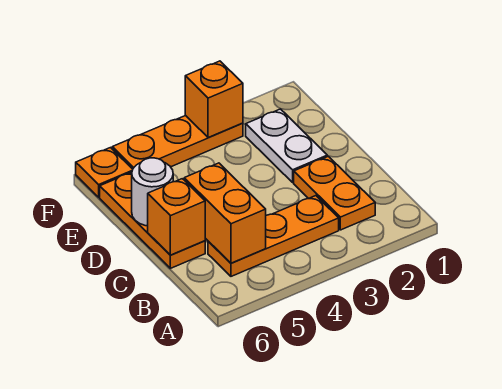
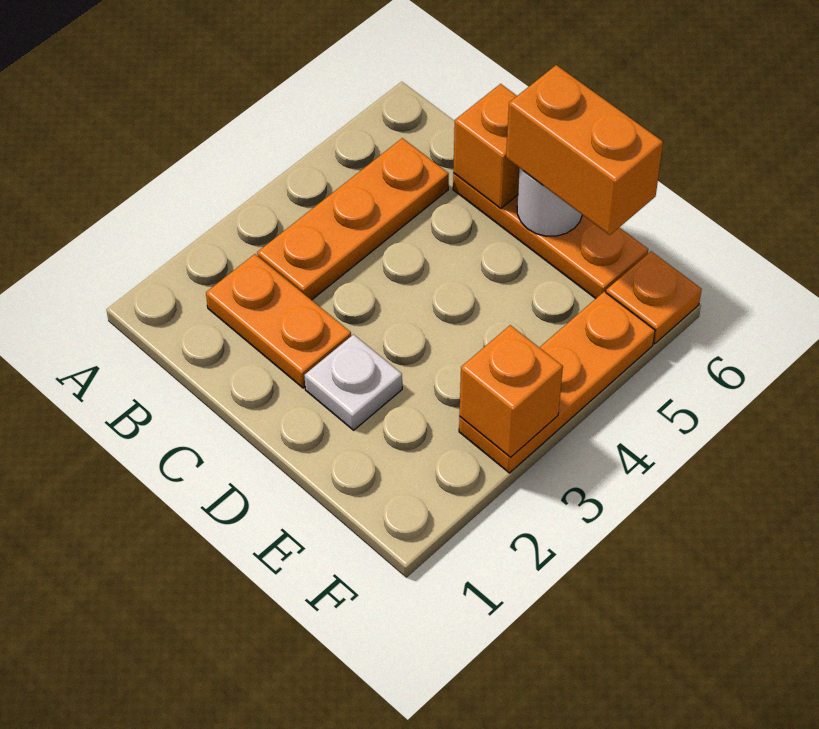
orange brick B5:C5 level 2 -> orange brick D6:E6 level 3
white plate D2:E2 level 1 -> white plate D2 level 1

